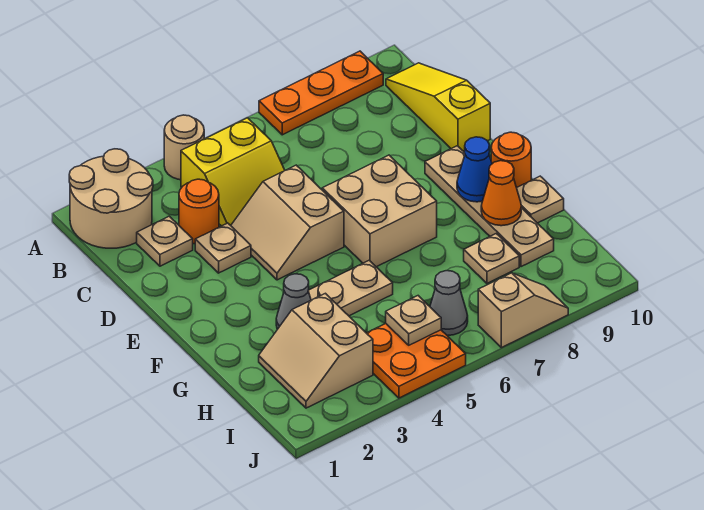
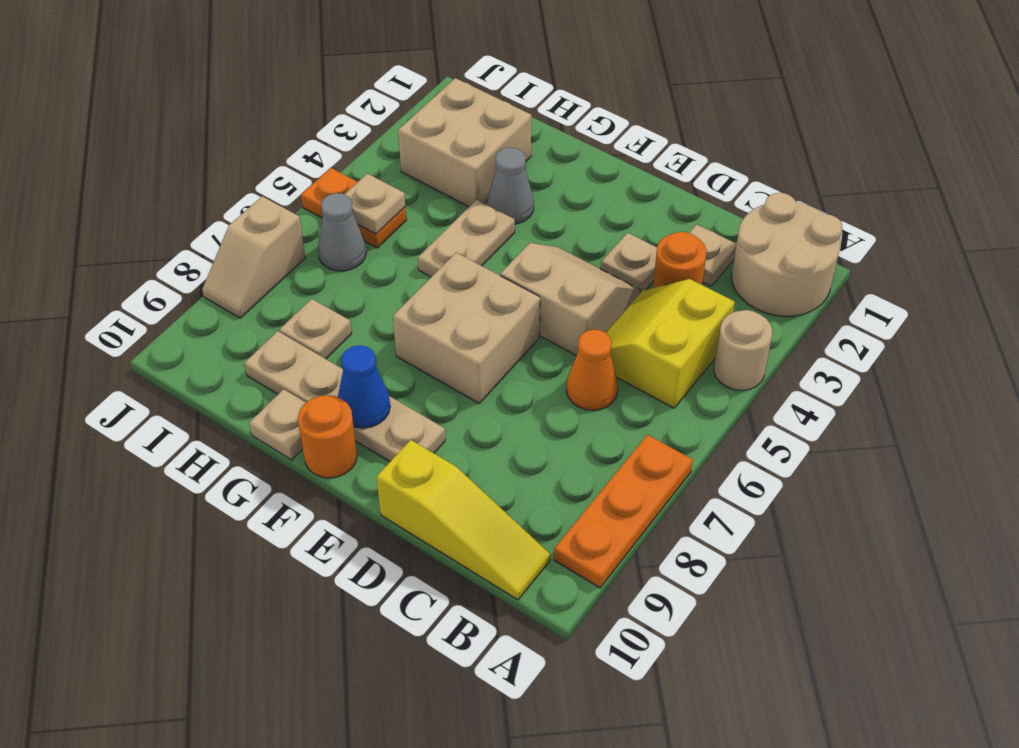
orange cone G9 level 2 -> orange cone C6 level 1
tan slope H2:I3 level 1 top 3 -> tan brick H2:I3 level 1
orange plate I4:J5 level 1 -> orange plate I5:J5 level 1

